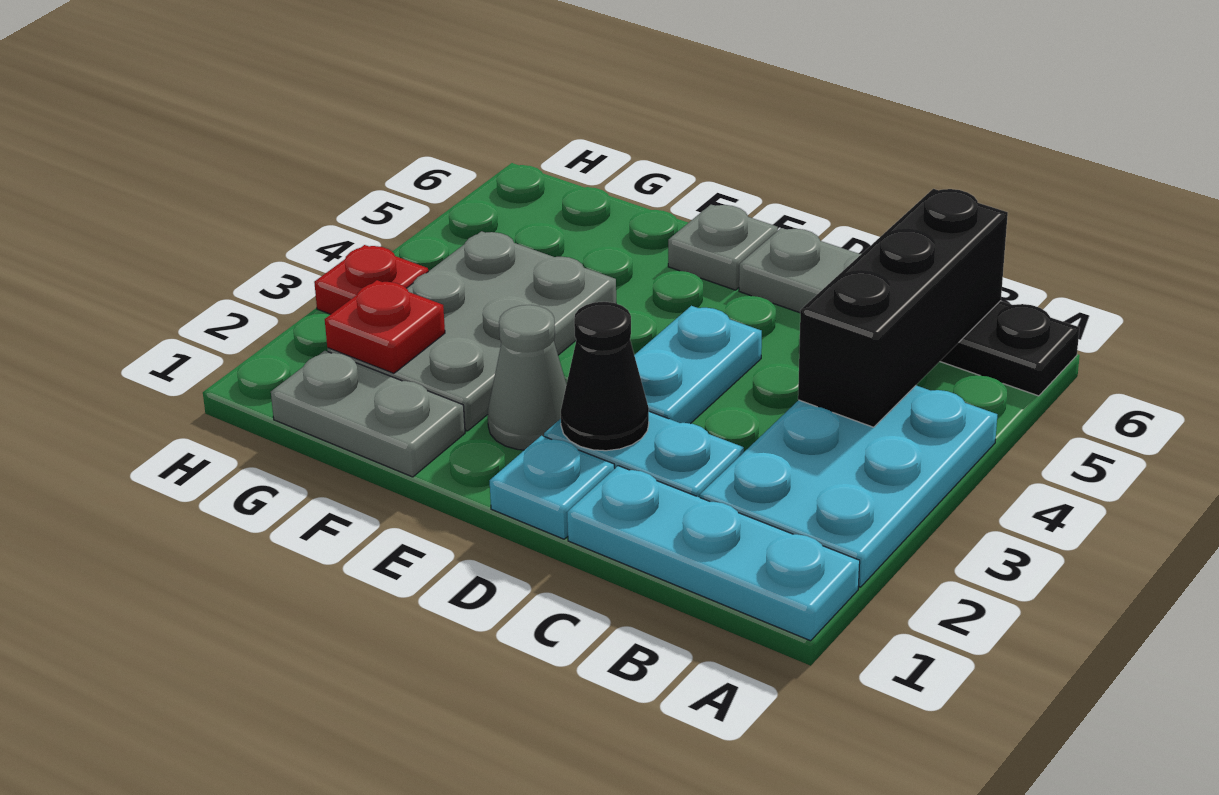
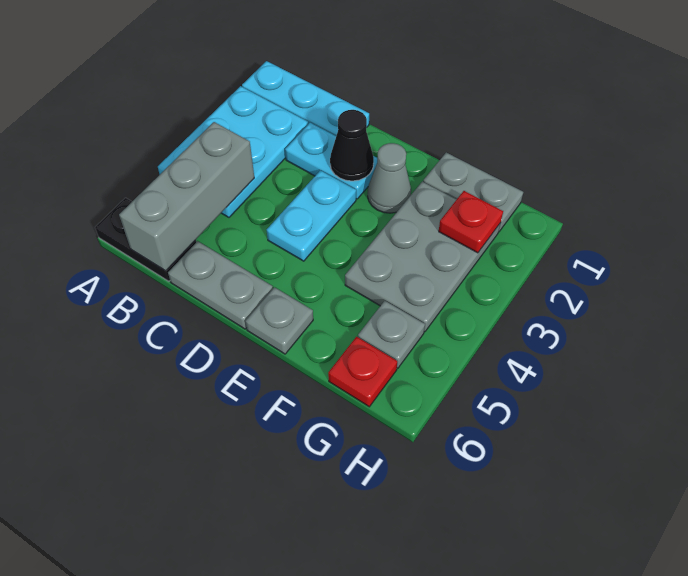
black brick B4:B6 level 2 -> grey brick B4:B6 level 2
cyan plate D1 level 1 -> none
none -> grey plate G5 level 1
red plate H3 level 1 -> red plate G6 level 1

